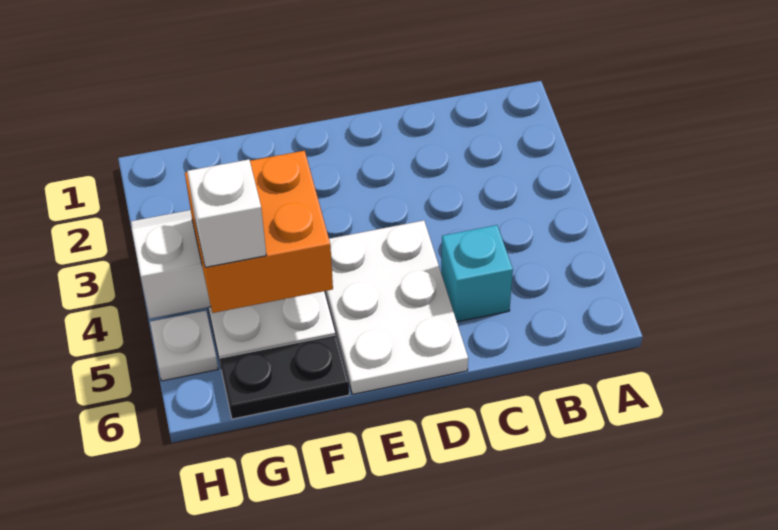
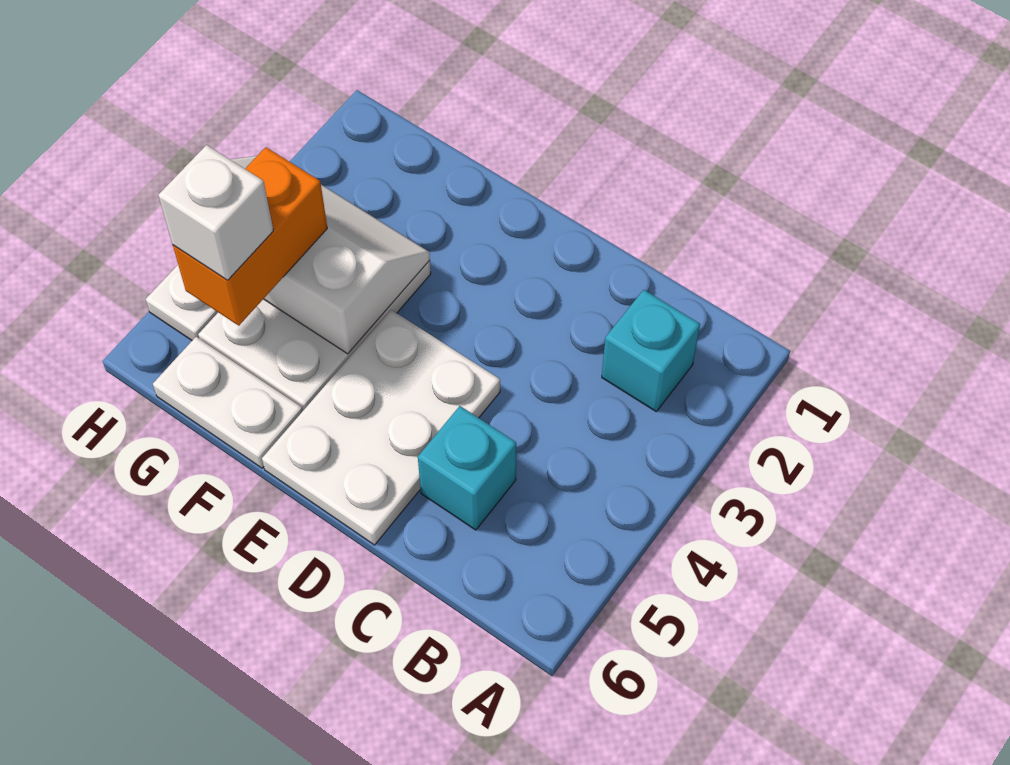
none -> cyan brick B2 level 1
orange brick F4:G5 level 3 -> orange brick G4:G5 level 3
black plate F6:G6 level 1 -> white plate F6:G6 level 1

